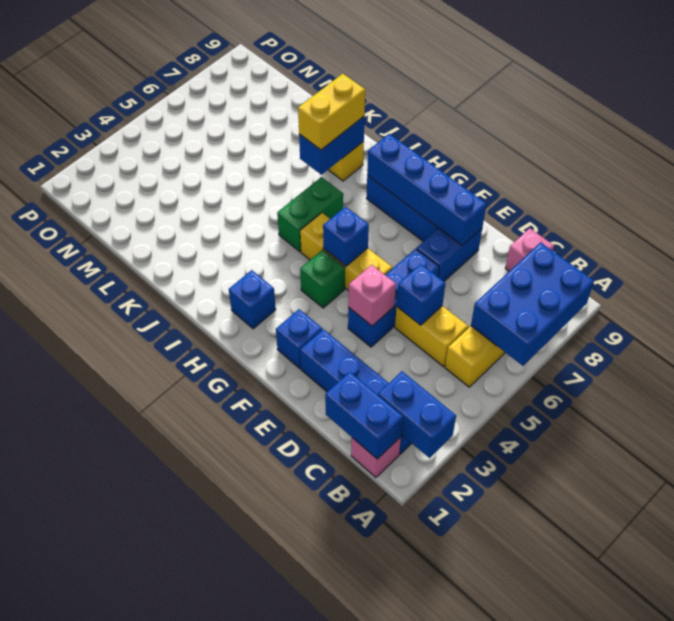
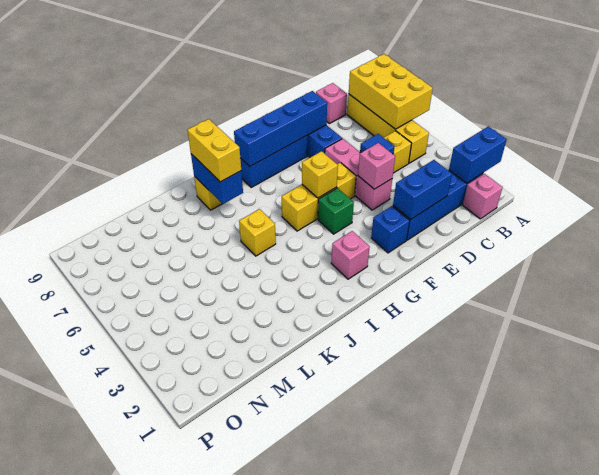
blue brick A6:B8 level 2 -> yellow brick A6:B8 level 2
blue brick B1:C1 level 2 -> blue brick D2:E2 level 2
blue brick D5 level 2 -> blue tile D5 level 2
blue brick E4:E6 level 1 -> pink brick E4:E6 level 1
blue brick G5 level 2 -> yellow brick G5 level 2
blue brick H2 level 1 -> pink brick H2 level 1
green brick I5:I6 level 1 -> none
none -> yellow brick J5 level 1

